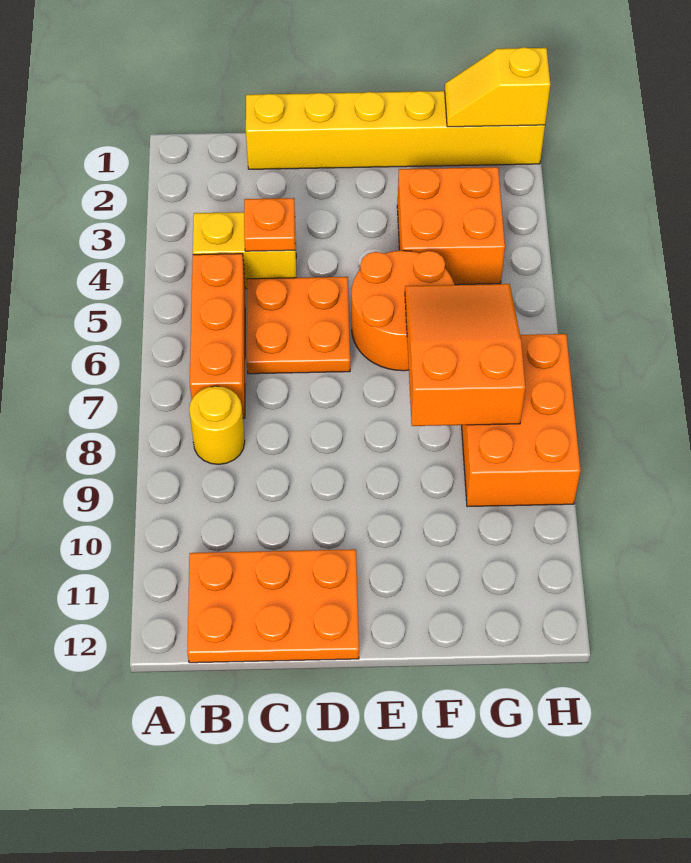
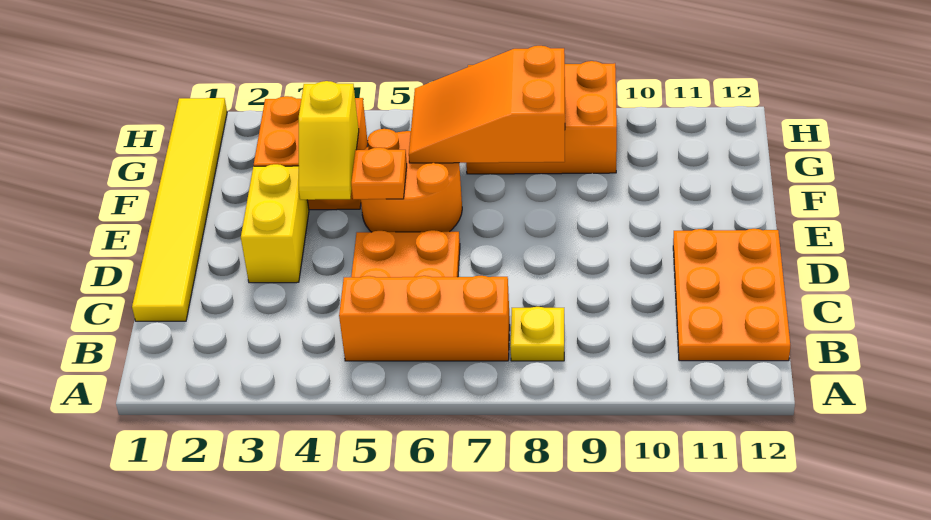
yellow brick B4:C4 level 1 -> yellow brick D3:E3 level 1
yellow round brick B8 level 1 -> yellow plate B8 level 1
yellow brick C1:H1 level 1 -> yellow tile C1:H1 level 1
orange plate C4 level 2 -> orange plate E5 level 2
yellow slope G1:H1 level 2 top H -> yellow slope E4:F4 level 2 top F

